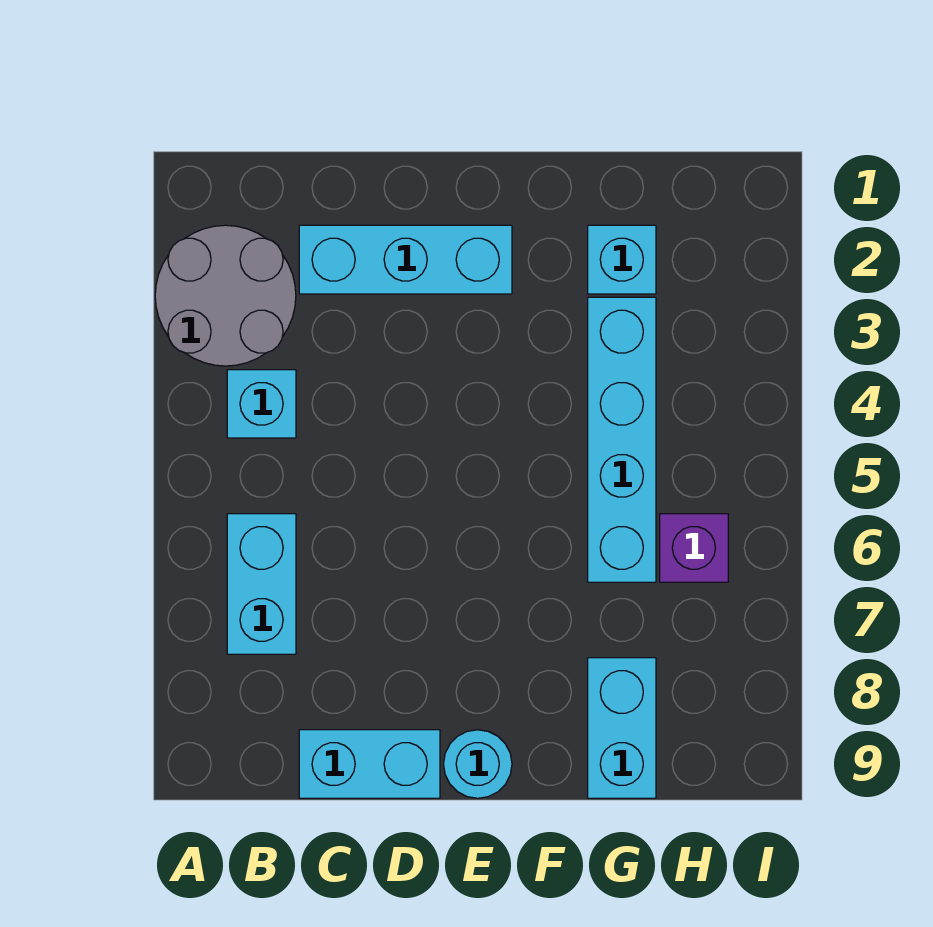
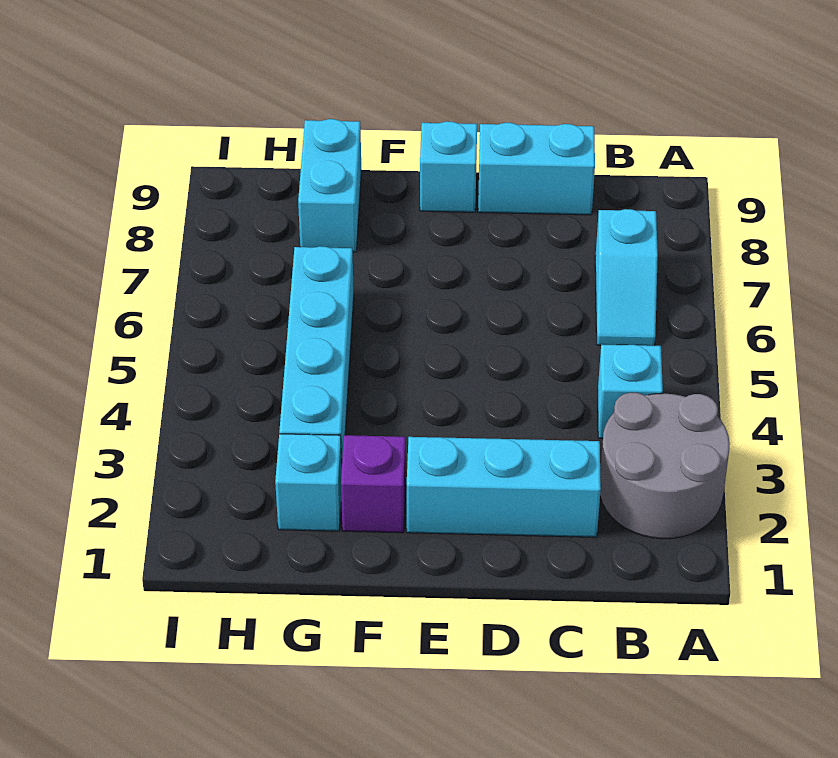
cyan brick B6:B7 level 1 -> cyan slope B6:B7 level 1 top 7
cyan round brick E9 level 1 -> cyan brick E9 level 1
purple brick H6 level 1 -> purple brick F2 level 1

